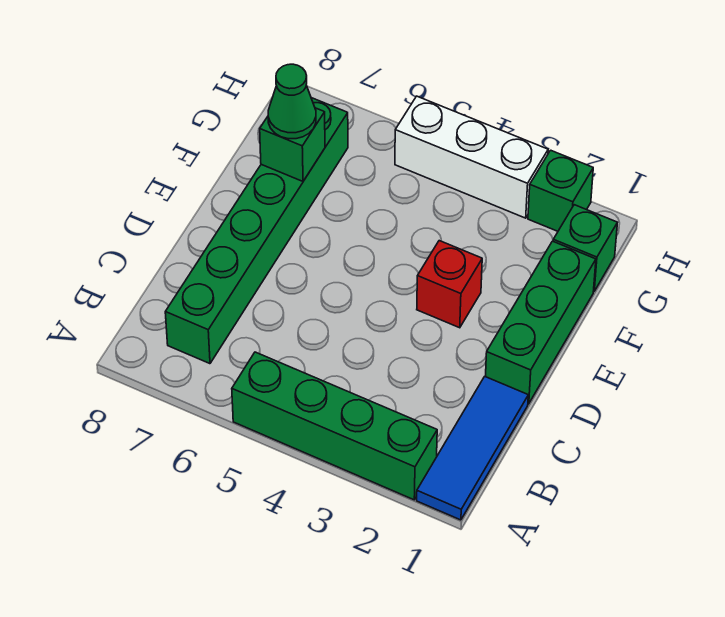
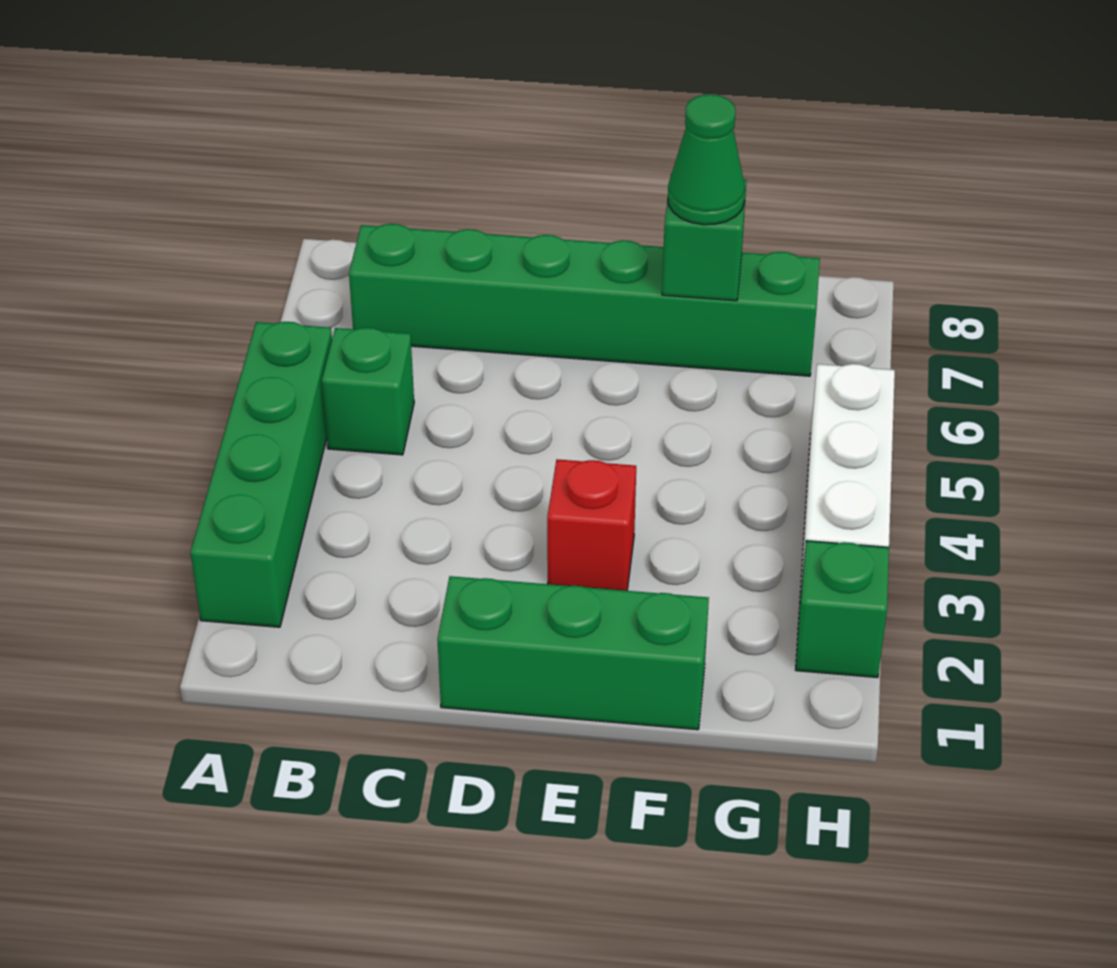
blue tile A1:C1 level 1 -> none
green brick G1 level 1 -> green brick B5 level 1

